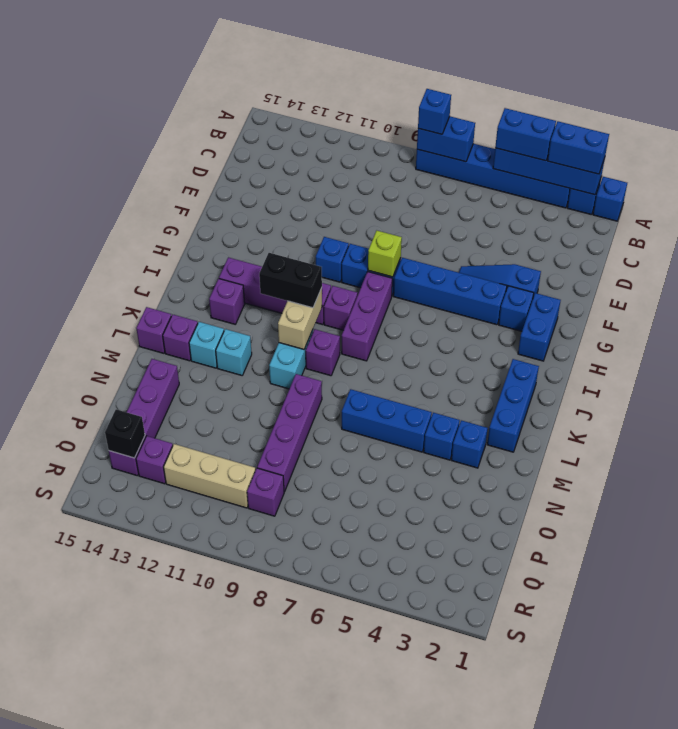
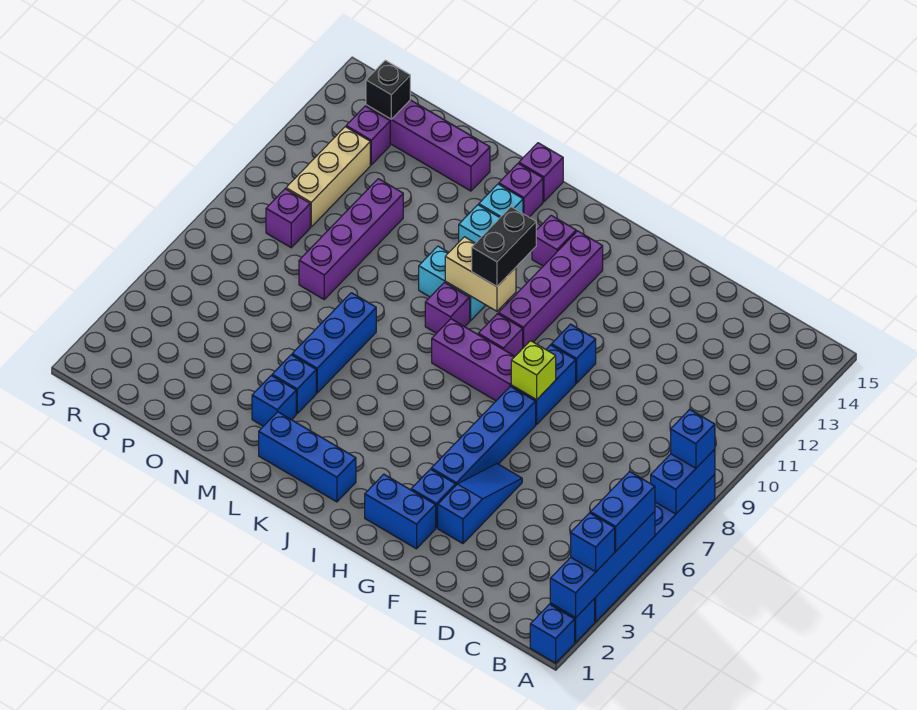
blue brick A2:A3 level 3 -> blue brick A3 level 3
purple brick M9:P9 level 1 -> purple brick O8:O11 level 1

